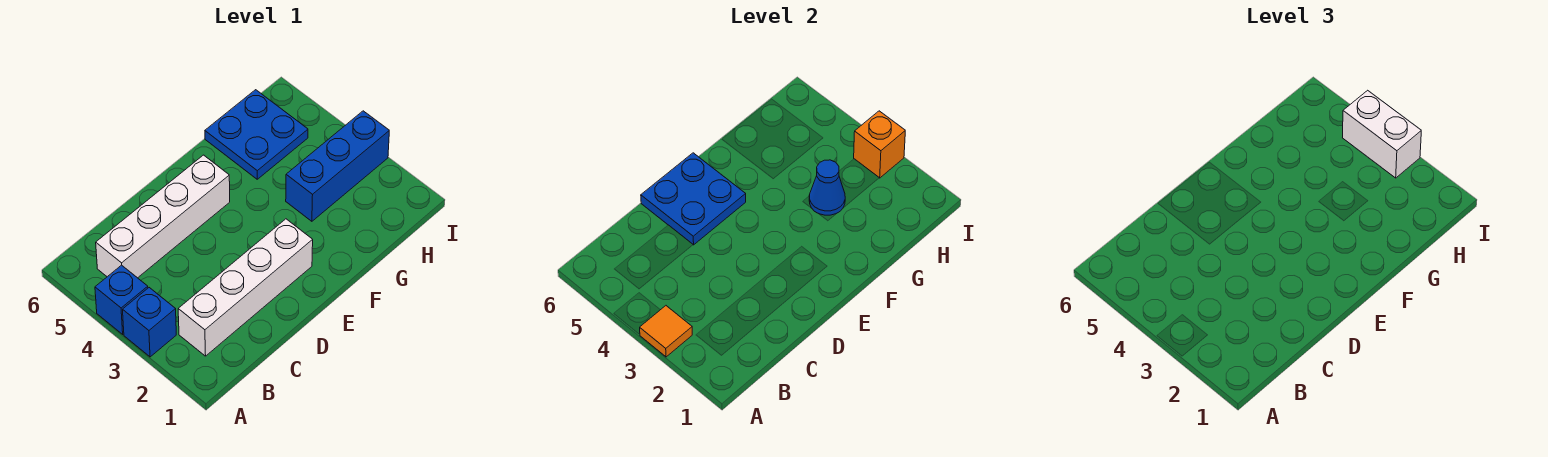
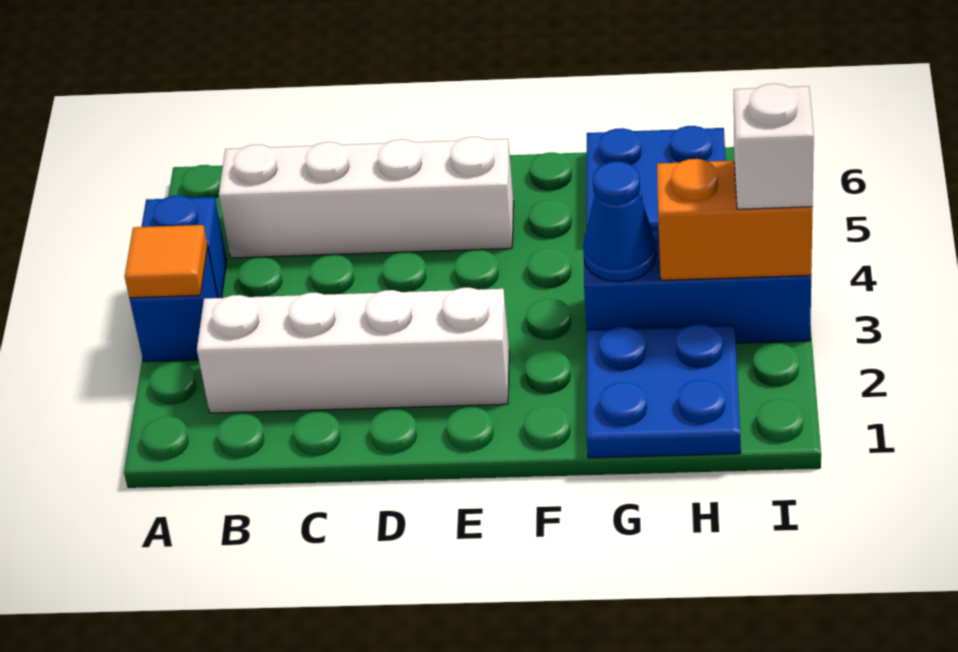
blue plate D5:E6 level 2 -> blue plate G1:H2 level 1
orange brick I3 level 2 -> orange brick H3:I3 level 2
white brick I3:I4 level 3 -> white brick I3 level 3

